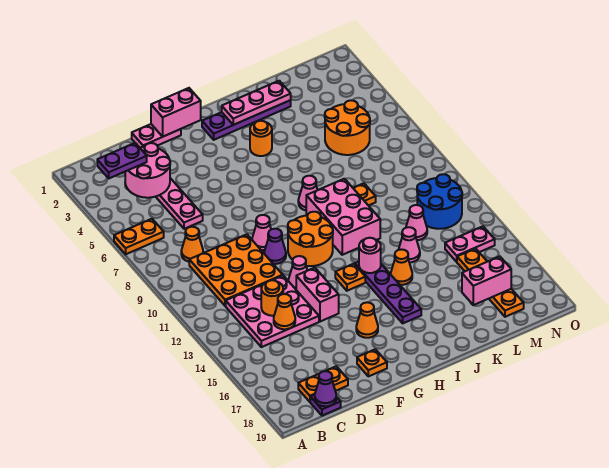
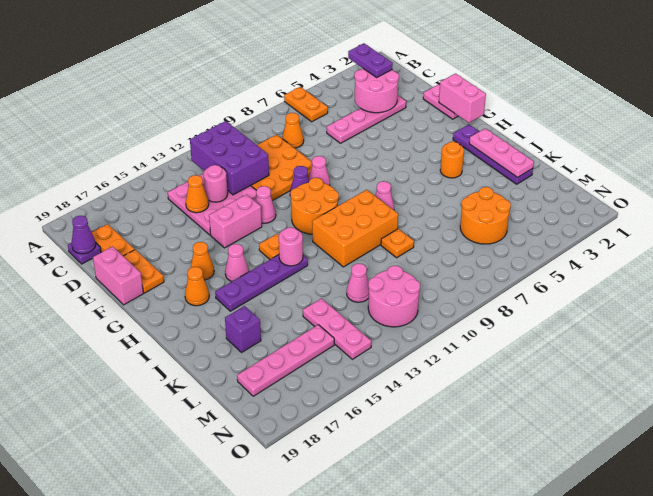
none -> purple brick B11:D12 level 2
orange round brick D13 level 2 -> pink round brick D13 level 2
orange plate F18 level 1 -> orange plate E18:F18 level 1
pink brick I9:J11 level 1 -> orange brick I9:J11 level 1
orange cone J14 level 1 -> orange cone H17 level 1
pink cone K13 level 1 -> pink cone H15 level 1
none -> purple brick K17 level 1
pink brick L17:M17 level 2 -> pink brick E19:F19 level 1
blue round brick M11:N12 level 1 -> pink round brick M11:N12 level 1
pink plate M14:N14 level 1 -> pink plate L14:N14 level 1
orange plate M15:M18 level 1 -> pink plate M15:M18 level 1

